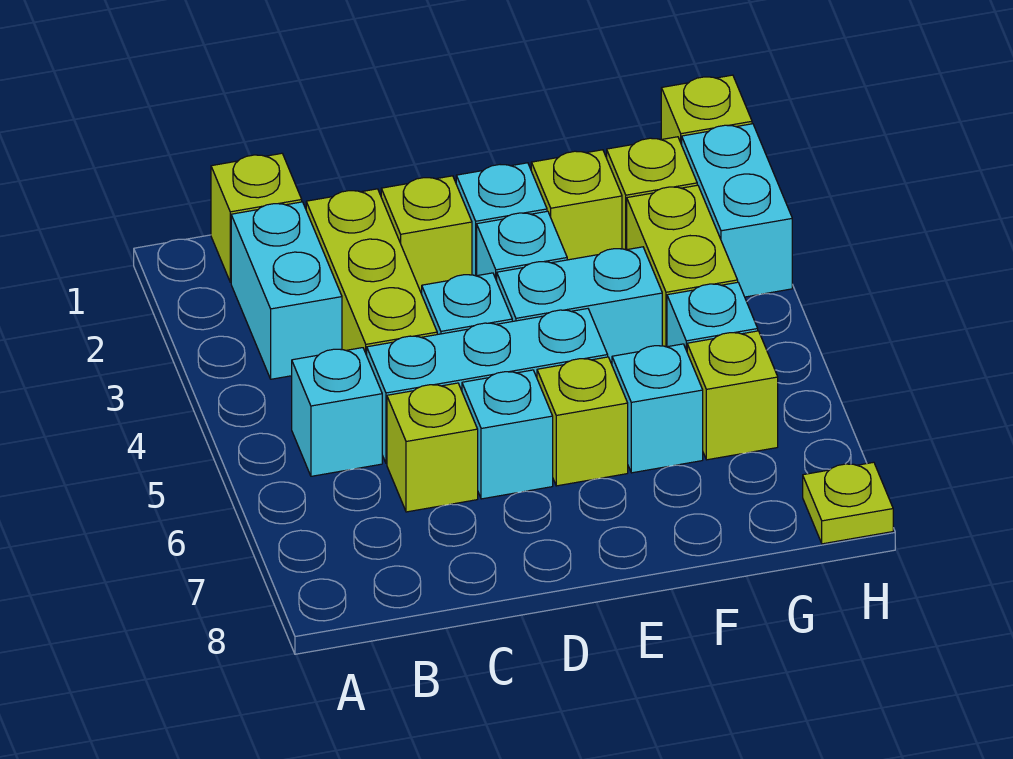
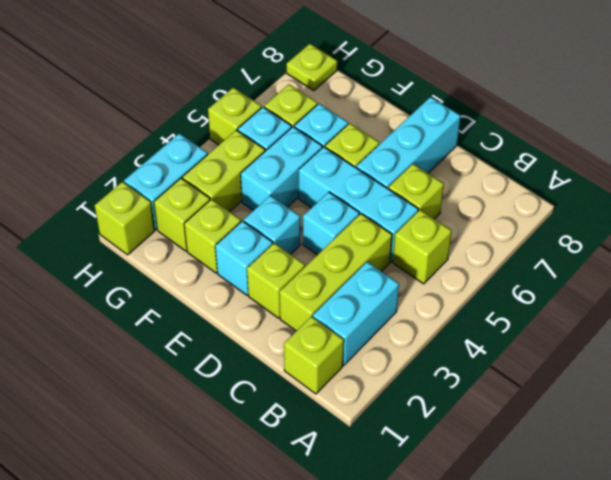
cyan brick B5 level 1 -> lime brick B5 level 1
cyan brick D6 level 1 -> cyan brick D6:D8 level 1
cyan brick E4:F4 level 1 -> cyan brick F4:F5 level 1
none -> lime brick H5 level 1

